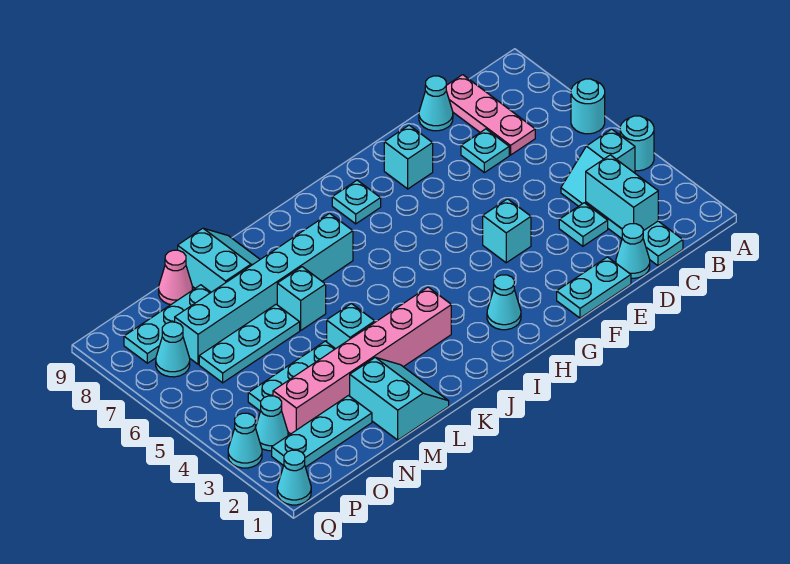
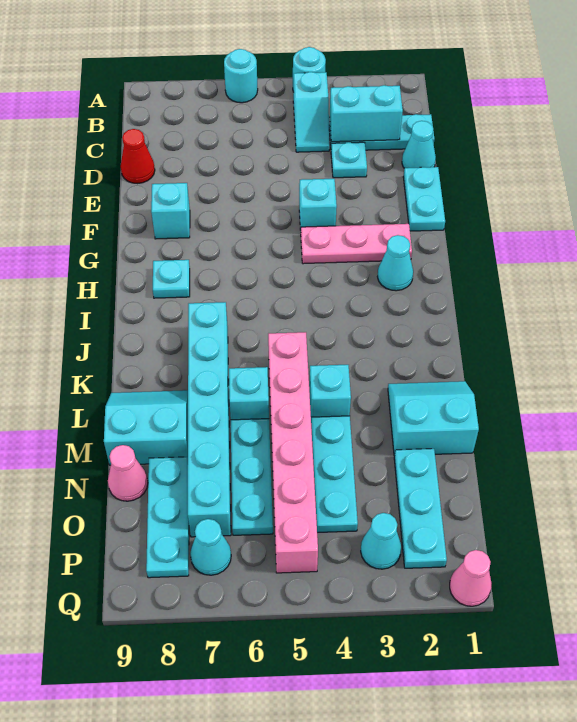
pink plate C7:C9 level 1 -> pink plate G2:G4 level 1
cyan plate D7 level 1 -> none
cyan cone D9 level 1 -> red cone D9 level 1
pink brick J3:O3 level 1 -> pink brick K5:P5 level 1
cyan cone Q1 level 1 -> pink cone Q1 level 1
cyan cone Q3 level 1 -> none

